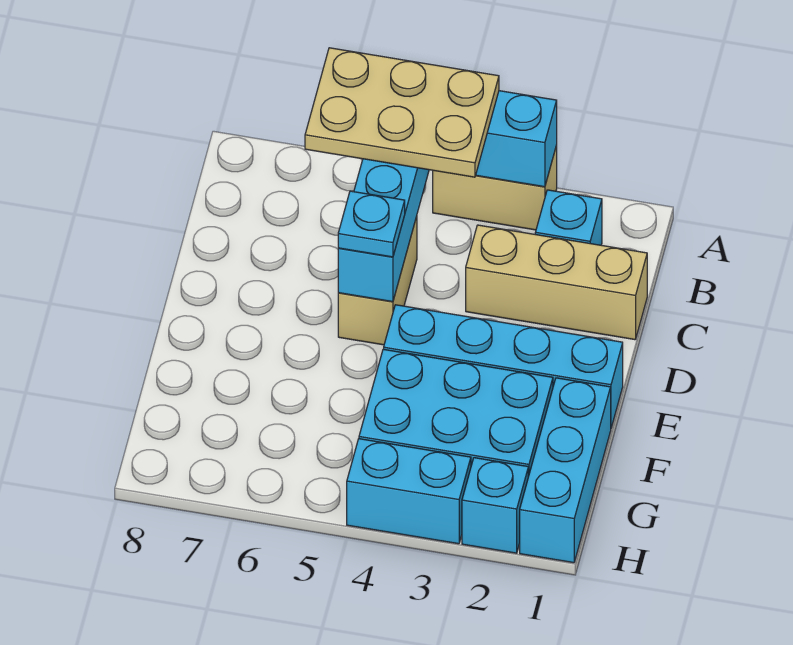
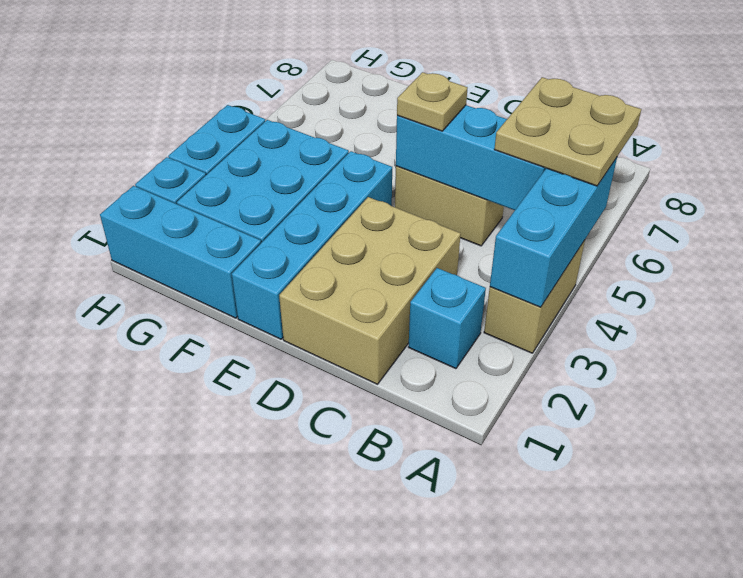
tan plate A4:B6 level 3 -> tan plate A5:B6 level 3
tan brick C1:C3 level 1 -> tan brick C1:D3 level 1
cyan plate D5 level 3 -> tan plate D5 level 3

